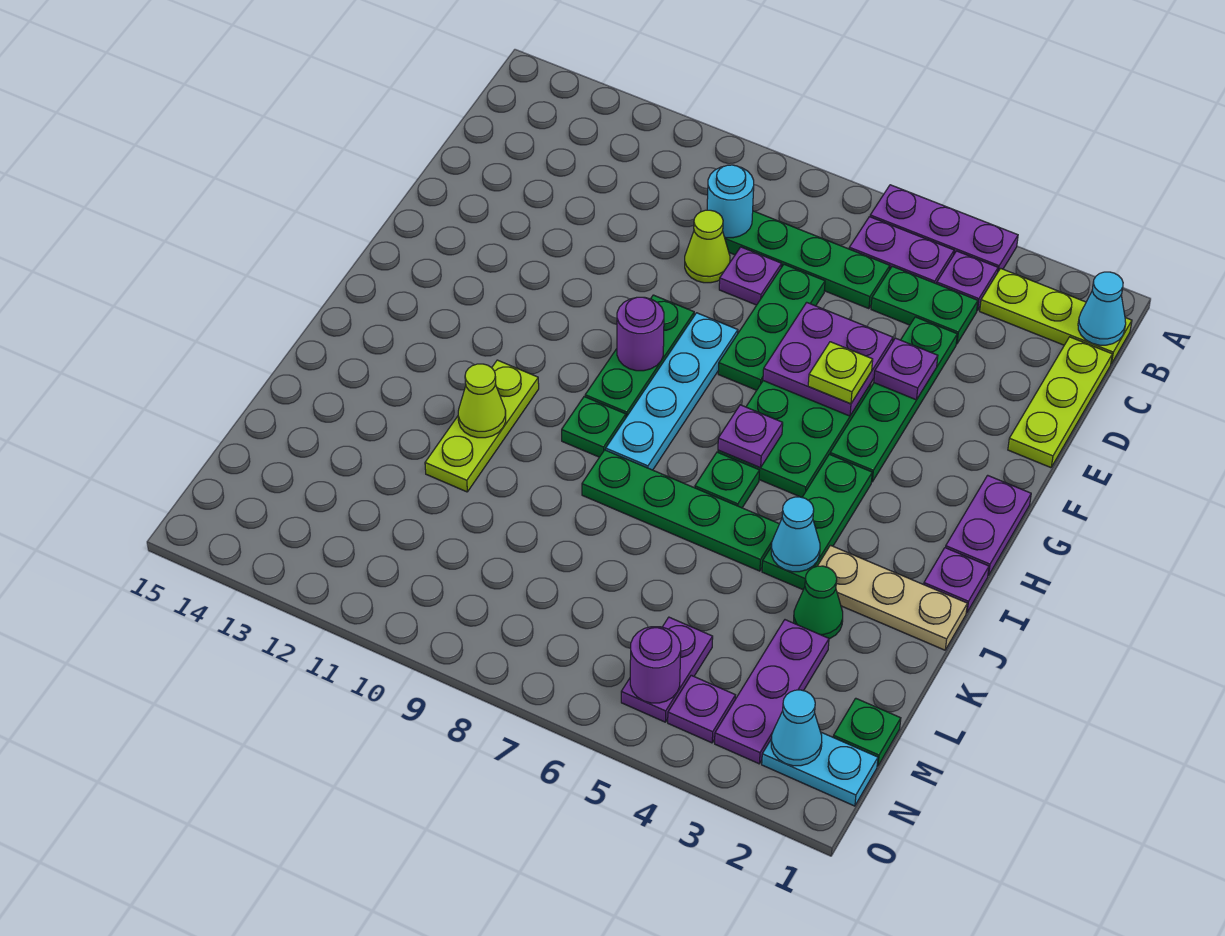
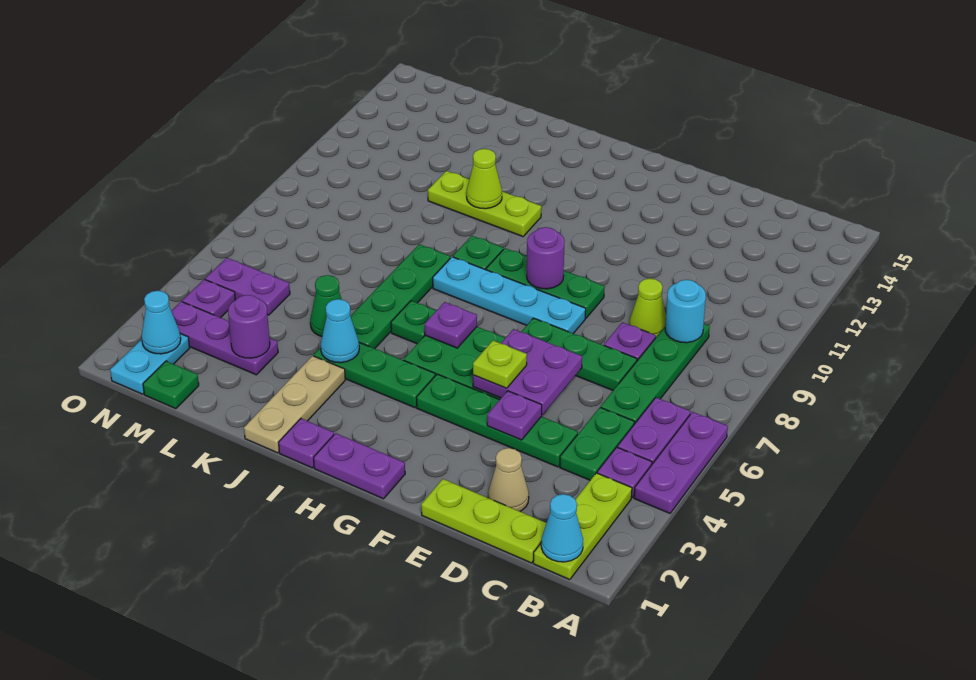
none -> tan cone D2 level 1
green cone K3 level 1 -> green cone K5 level 1
purple round brick N5 level 2 -> purple round brick L3 level 2

